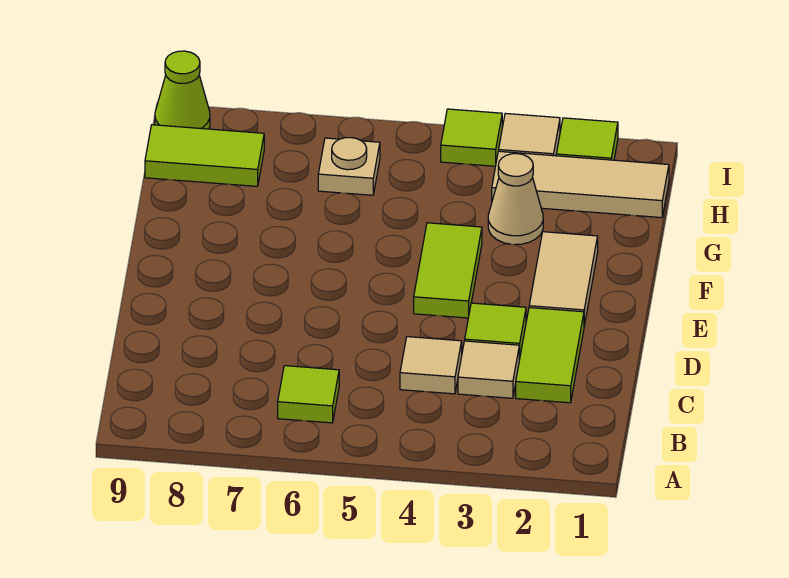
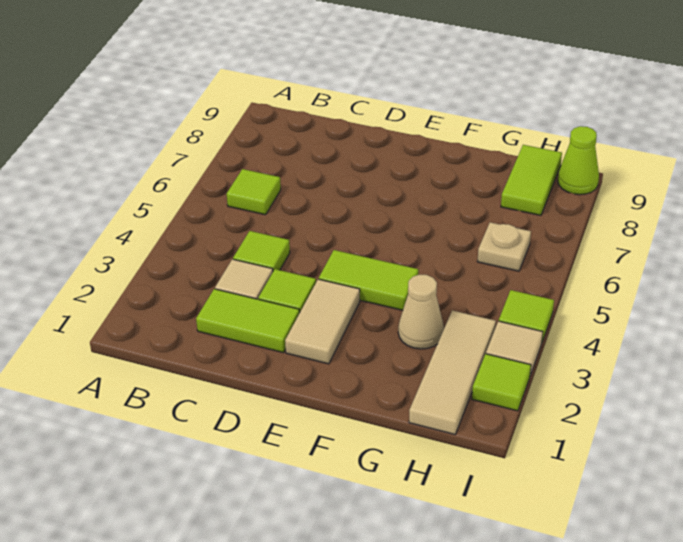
tan tile C4 level 1 -> lime tile C4 level 1
tan tile E2:F2 level 1 -> tan tile E2:E3 level 1

